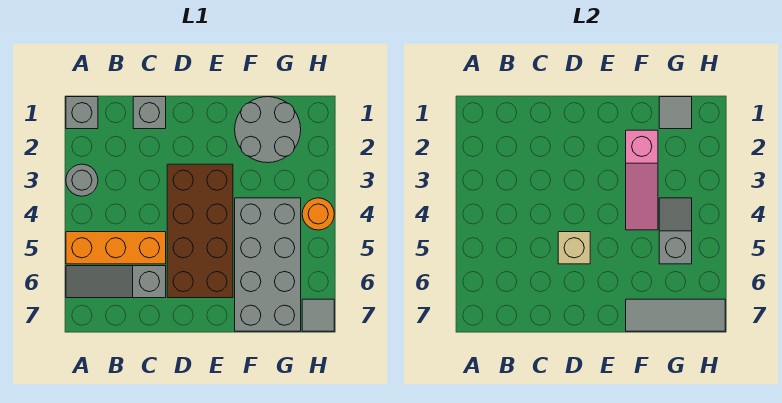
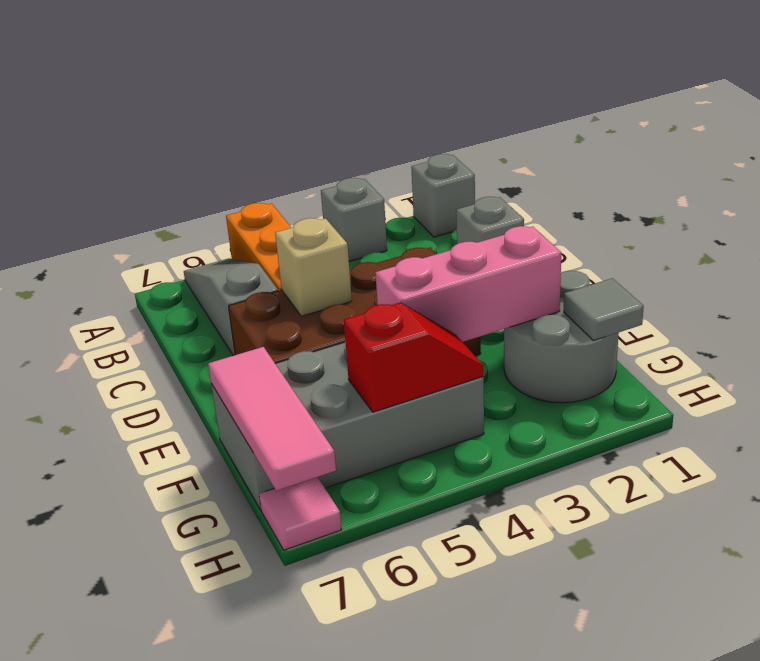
grey round brick A3 level 1 -> grey brick A3 level 1
pink slope F2:F4 level 2 top 2 -> pink brick F2:F4 level 2
grey tile F7:H7 level 2 -> pink tile F7:H7 level 2
grey slope G4:G5 level 2 top 5 -> red slope G4:G5 level 2 top 5
orange round brick H4 level 1 -> none
grey tile H7 level 1 -> pink tile H7 level 1

